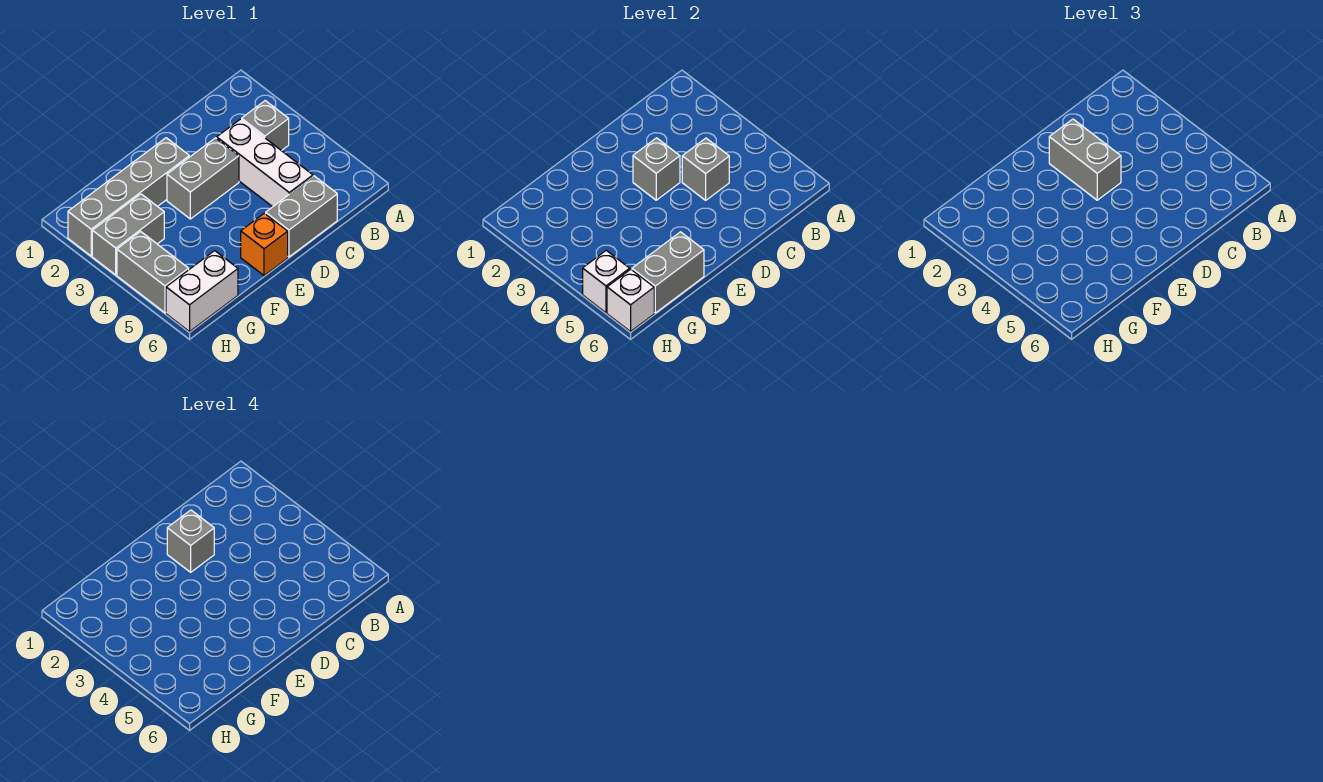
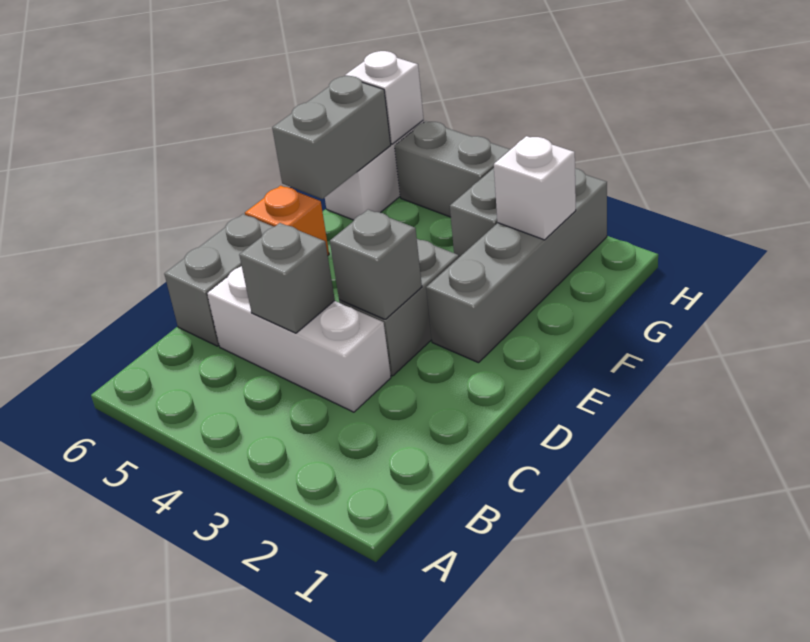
grey brick B3 level 1 -> none
grey brick D2:D3 level 3 -> none
grey brick D2 level 4 -> none
white brick H5 level 2 -> white brick G2 level 2

